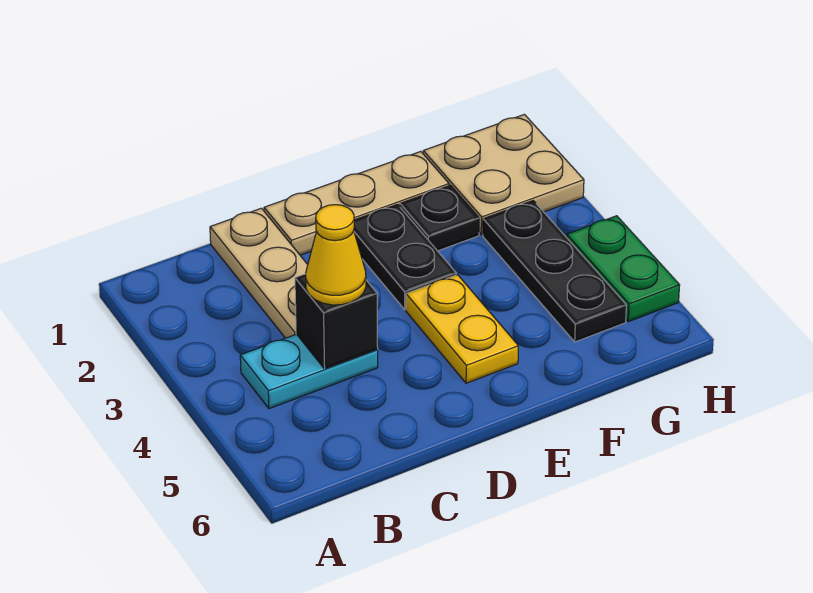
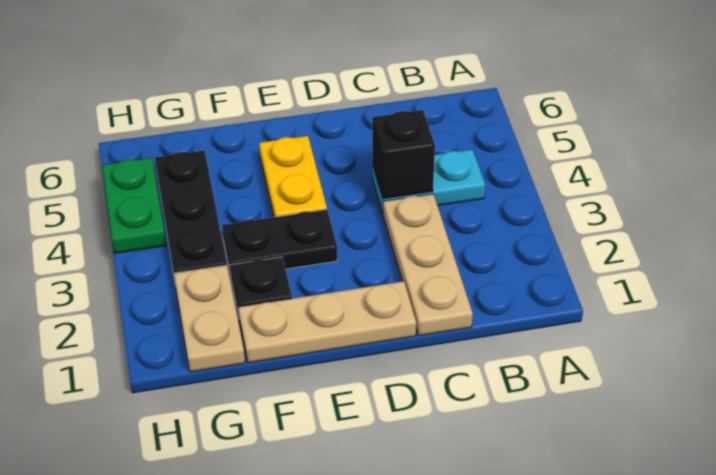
yellow cone C4 level 3 -> none
black plate E2:E3 level 1 -> black plate E3:F3 level 1
tan plate G1:H2 level 1 -> tan plate G1:G2 level 1

